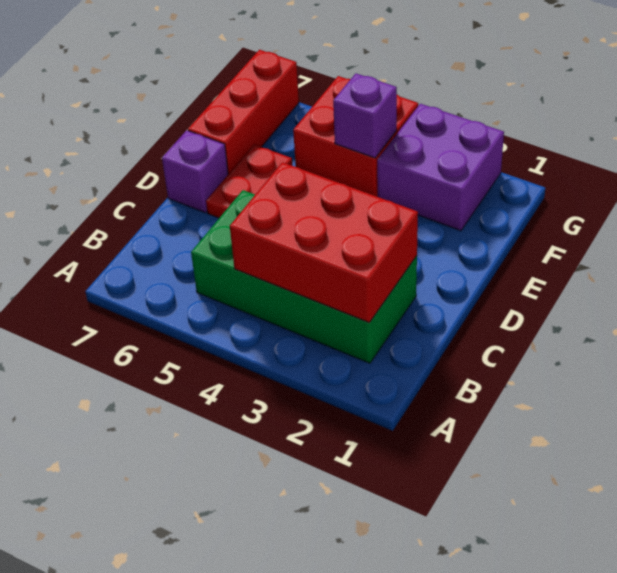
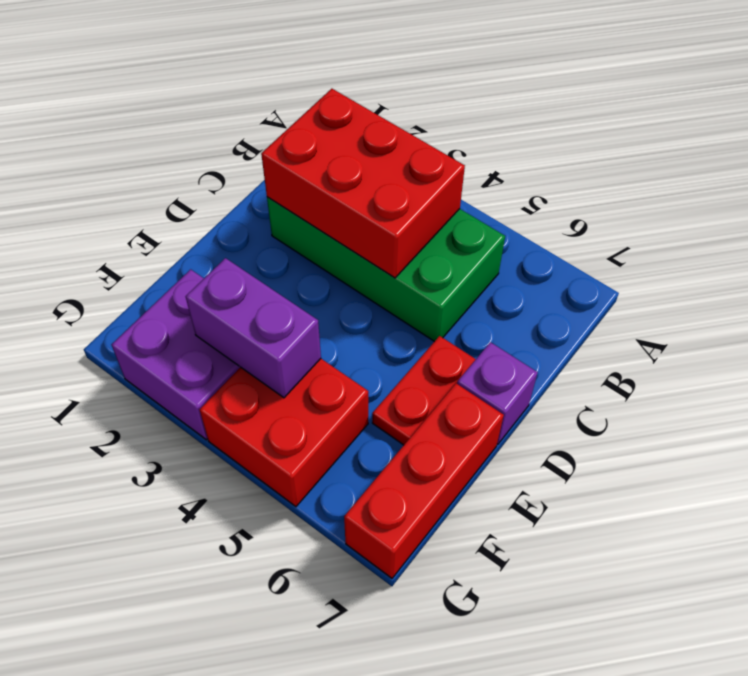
purple brick F4 level 2 -> purple brick F3:F4 level 2

